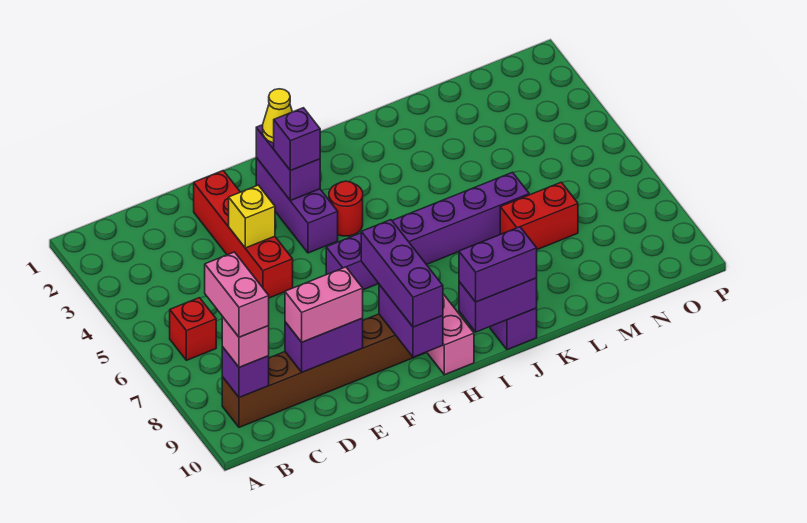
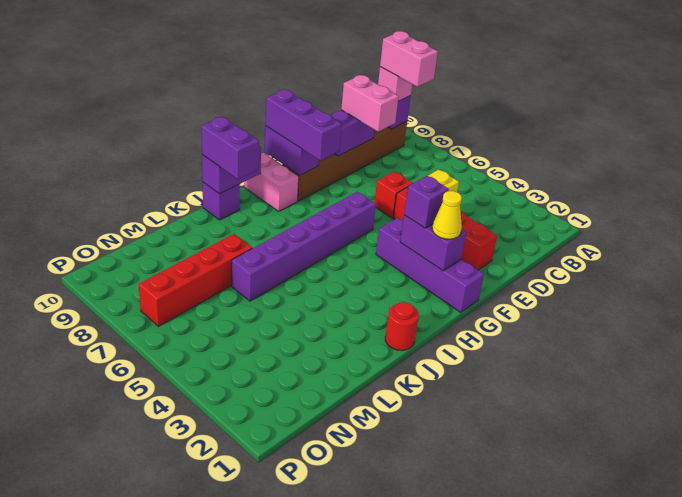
red brick B6 level 1 -> red brick E6 level 1
pink brick D9:E9 level 3 -> pink brick D8:D9 level 3
purple brick G2:G4 level 1 -> purple brick G1:G4 level 1
red round brick H4 level 1 -> red round brick J1 level 1
purple brick I10:J10 level 3 -> purple brick J9:J10 level 3
red brick L7:M7 level 1 -> red brick L7:O7 level 1

